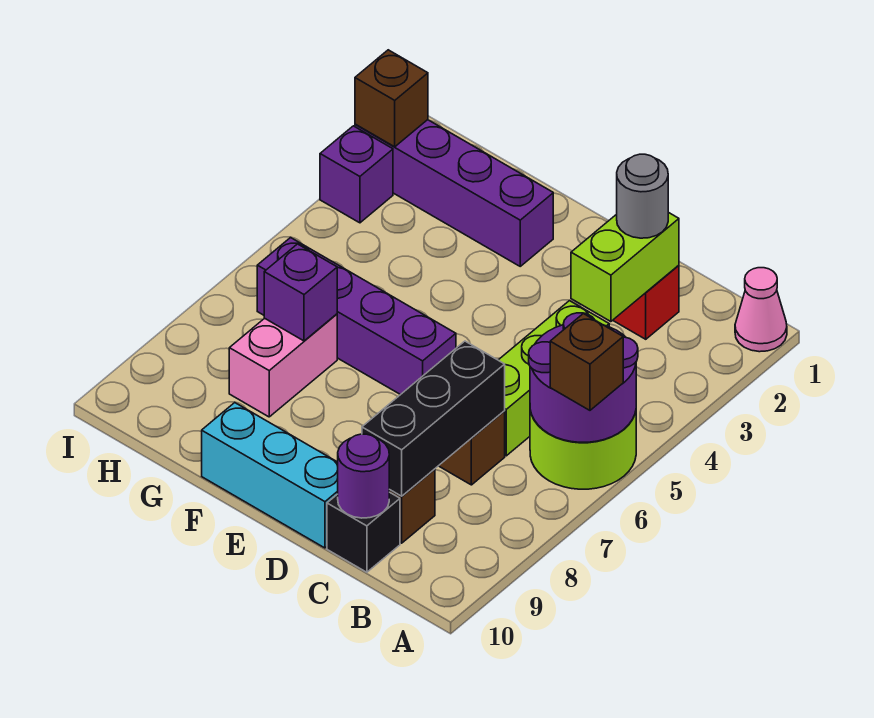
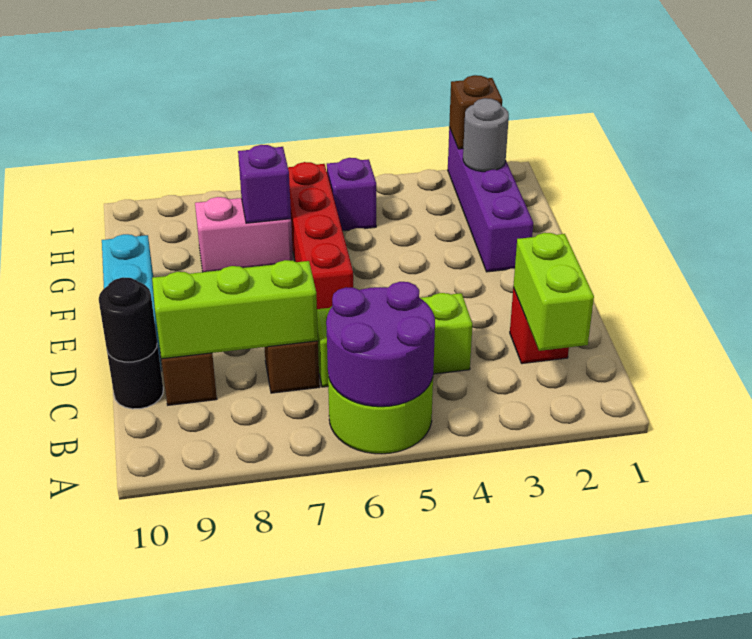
pink cone A1 level 1 -> none
brown brick A6 level 3 -> none
lime brick C2:C3 level 2 -> lime brick B2:C2 level 2
grey round brick C2 level 3 -> grey round brick H2 level 2
black brick C7:C9 level 2 -> lime brick C7:C9 level 2
black brick C10 level 1 -> black round brick C10 level 1
purple round brick C10 level 2 -> black round brick C10 level 2
purple brick E6:H6 level 1 -> red brick E6:H6 level 1
purple brick I3 level 1 -> purple brick H5 level 1

